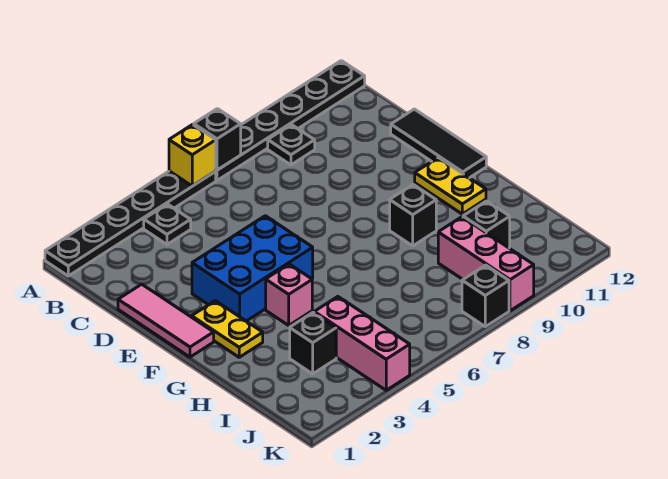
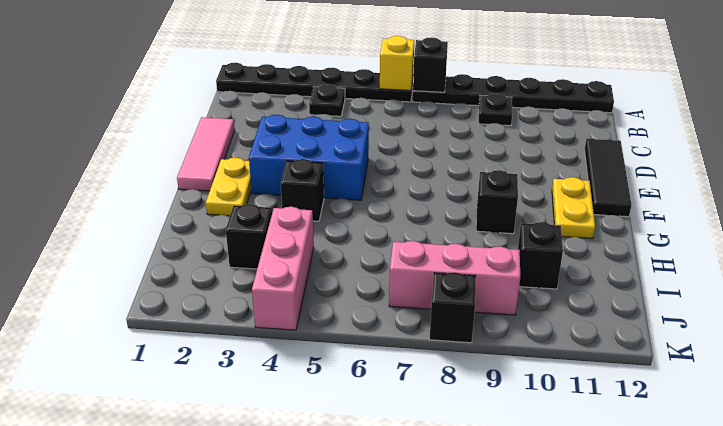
pink brick G4 level 1 -> black brick G4 level 1
pink brick I9:K9 level 1 -> pink brick J7:J9 level 1

